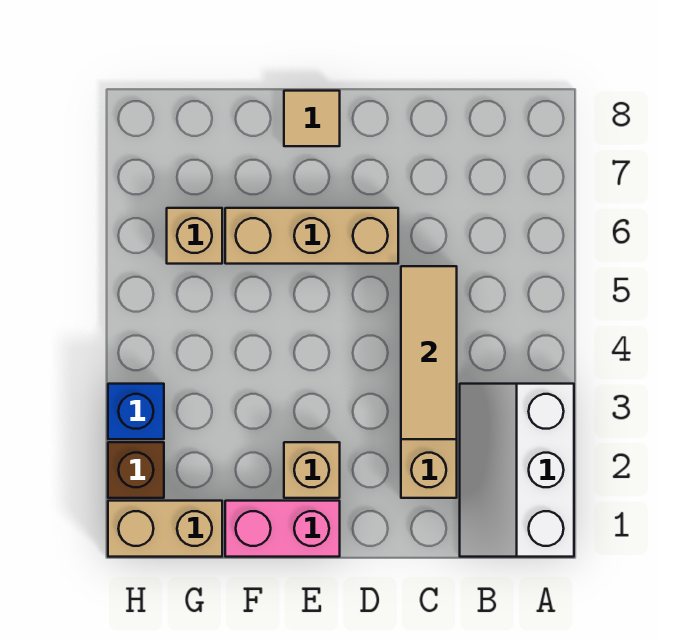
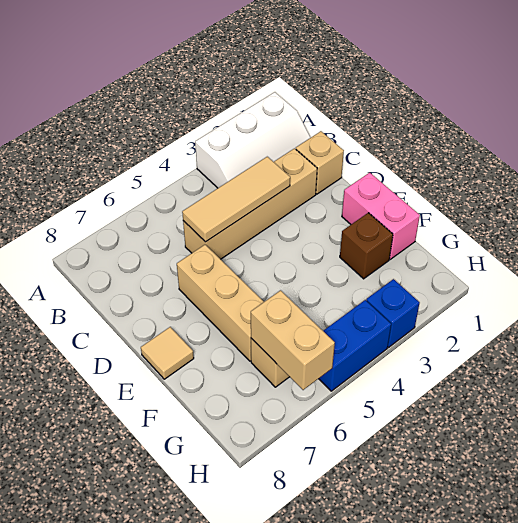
tan brick E2 level 1 -> tan brick C1 level 1
tan brick G1:H1 level 1 -> tan brick G6:H6 level 2
brown brick H2 level 1 -> brown brick F2 level 1
none -> blue brick H4:H5 level 1

